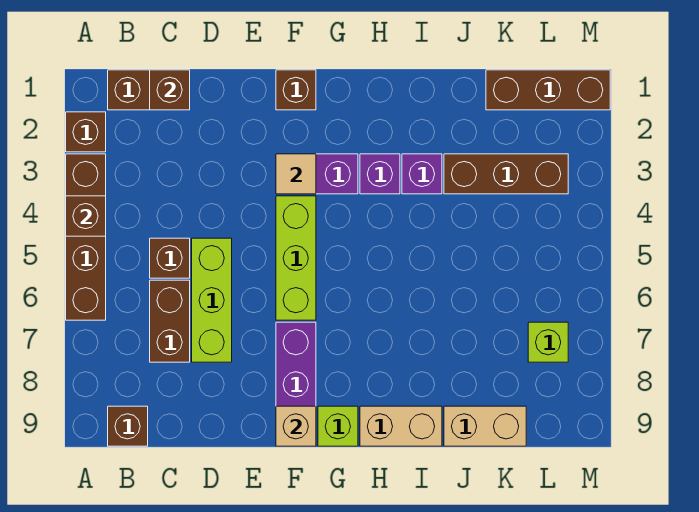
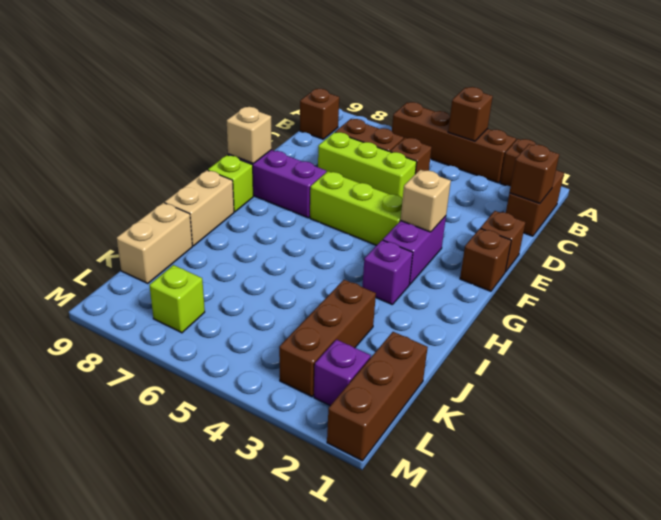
none -> brown brick E1 level 1
tan tile F3 level 2 -> tan brick F3 level 2
purple brick I3 level 1 -> purple brick L2 level 1

